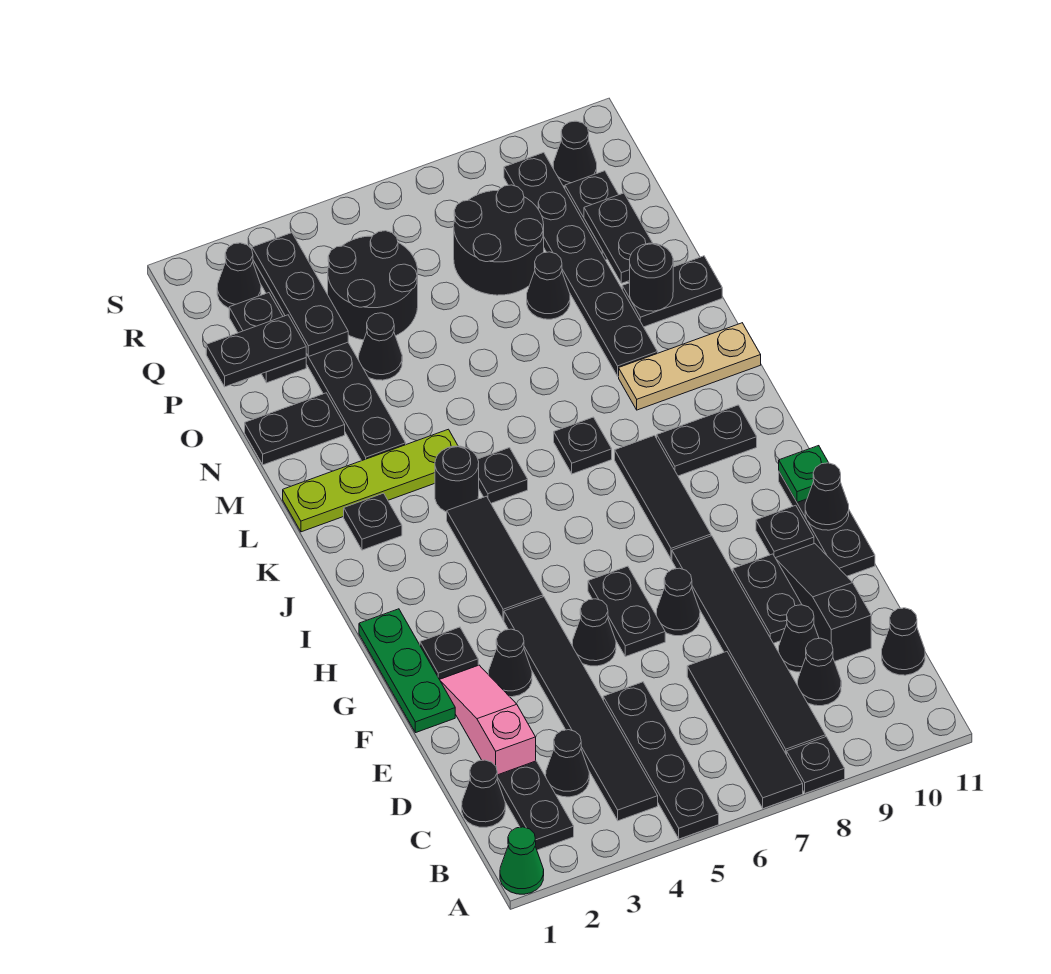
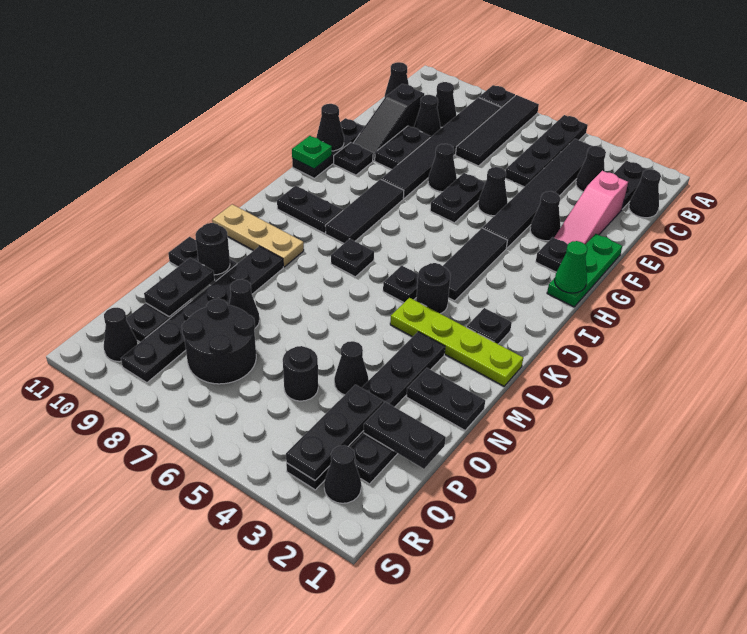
green cone A1 level 1 -> green cone H1 level 2
black round brick P4:Q5 level 1 -> black round brick P5 level 1

